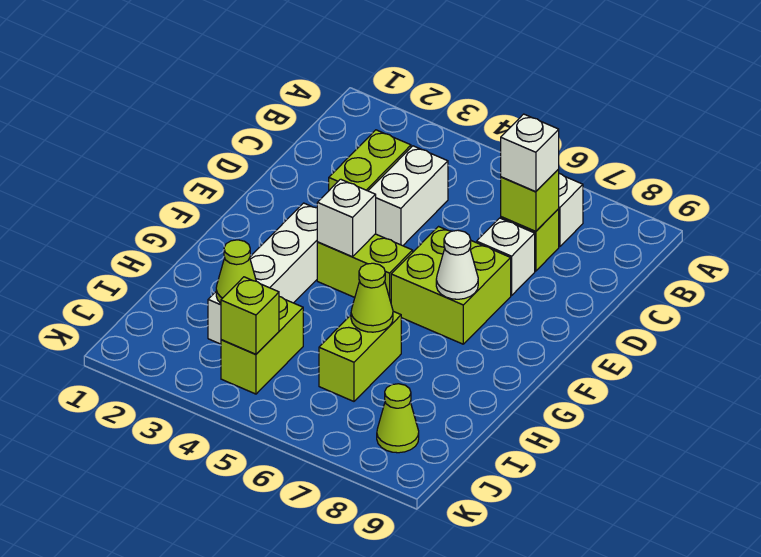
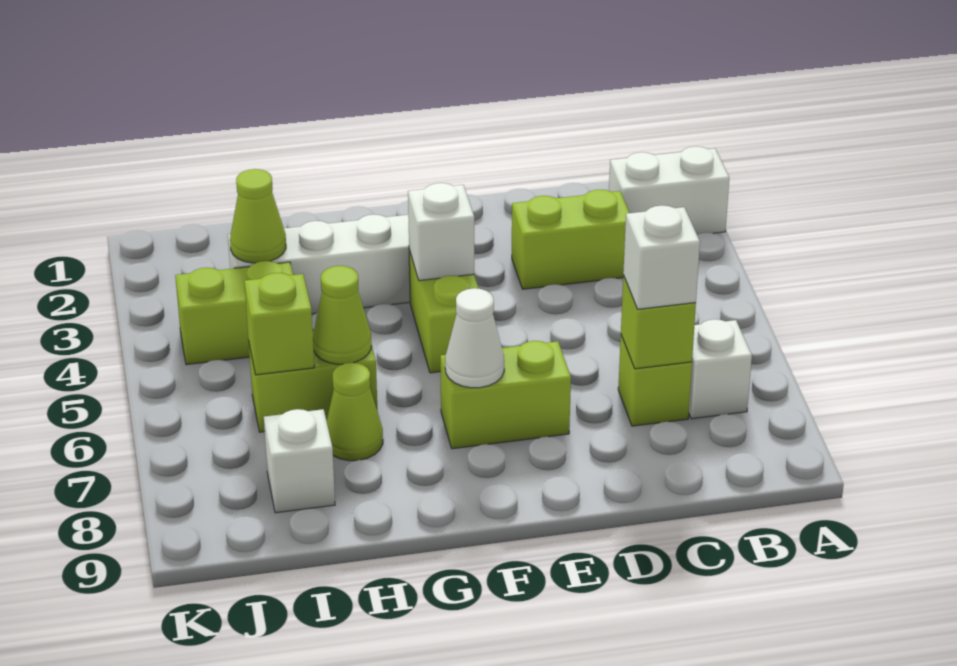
white brick C4:D4 level 1 -> white brick A2:B2 level 1
white brick D7 level 1 -> white brick I8 level 1
lime brick E6:F7 level 1 -> lime brick E7:F7 level 1
lime brick J4 level 2 -> lime brick I6 level 2
lime cone J8 level 1 -> lime cone H7 level 1

